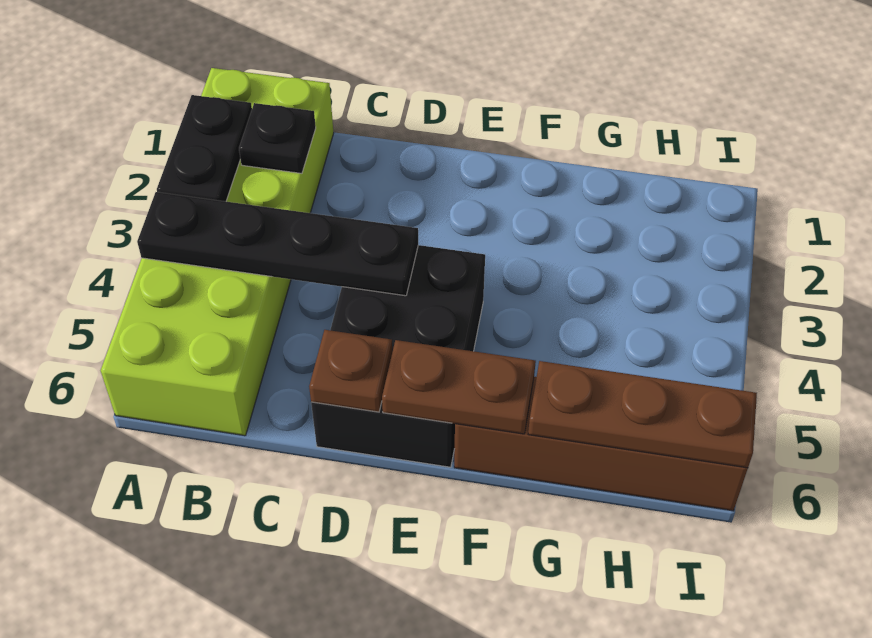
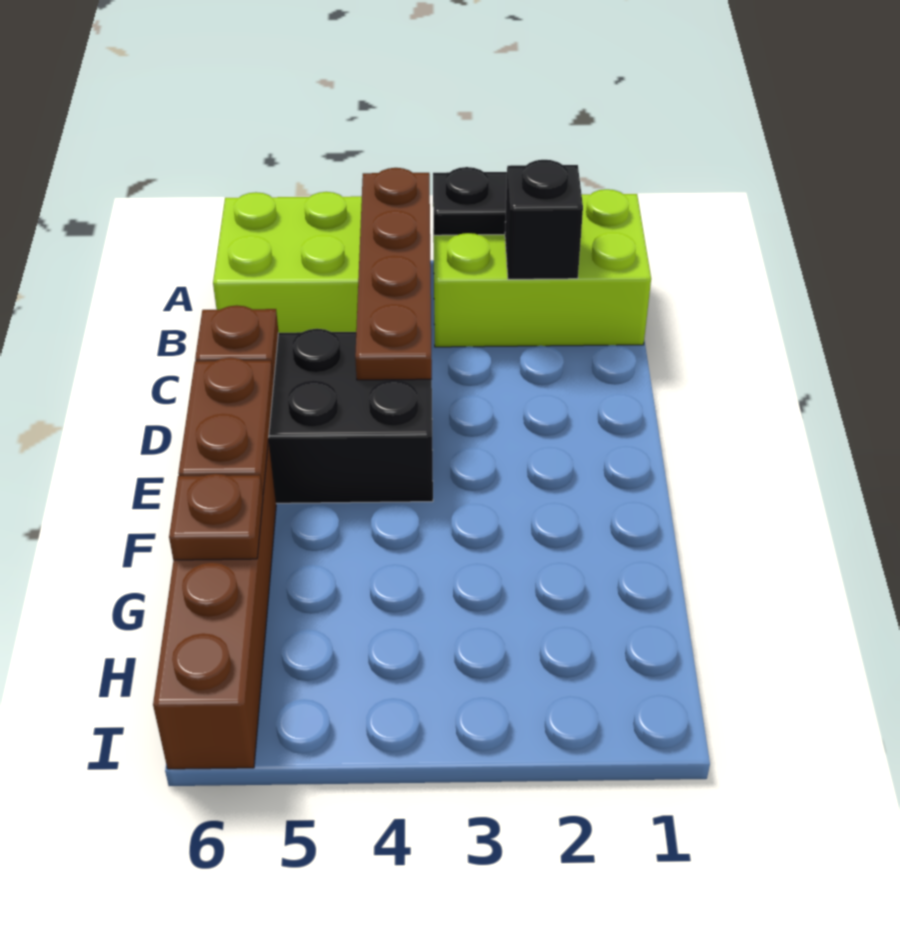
black plate A4:D4 level 2 -> brown plate A4:D4 level 2
black plate B2 level 2 -> black brick B2 level 2
brown plate G6:I6 level 2 -> brown plate G6 level 2

